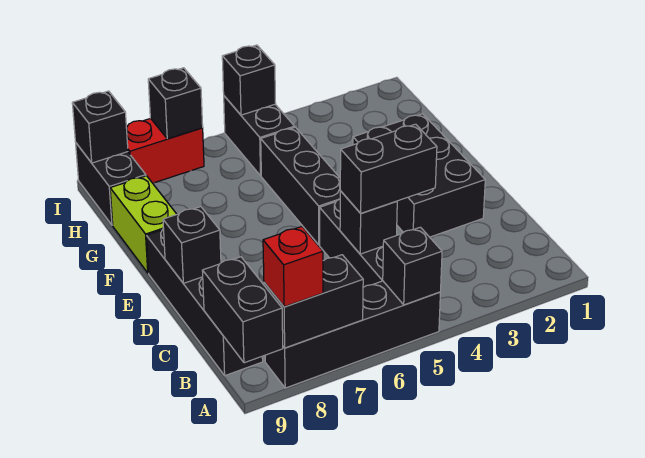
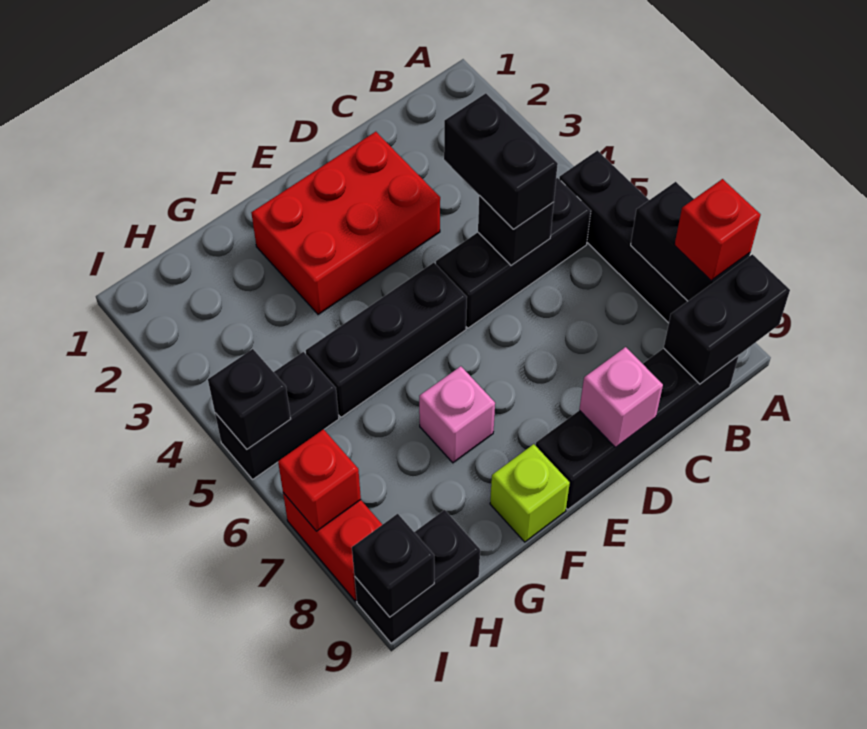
black brick A5 level 2 -> none
black brick D2:F3 level 1 -> red brick D2:F3 level 1
black brick D9 level 2 -> pink brick D9 level 2
none -> pink brick F7 level 1
lime brick F9:G9 level 1 -> lime brick F9 level 1
black brick I7 level 2 -> red brick I7 level 2

